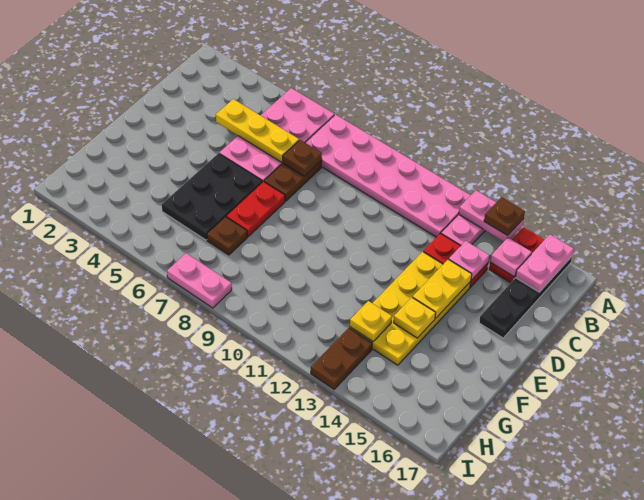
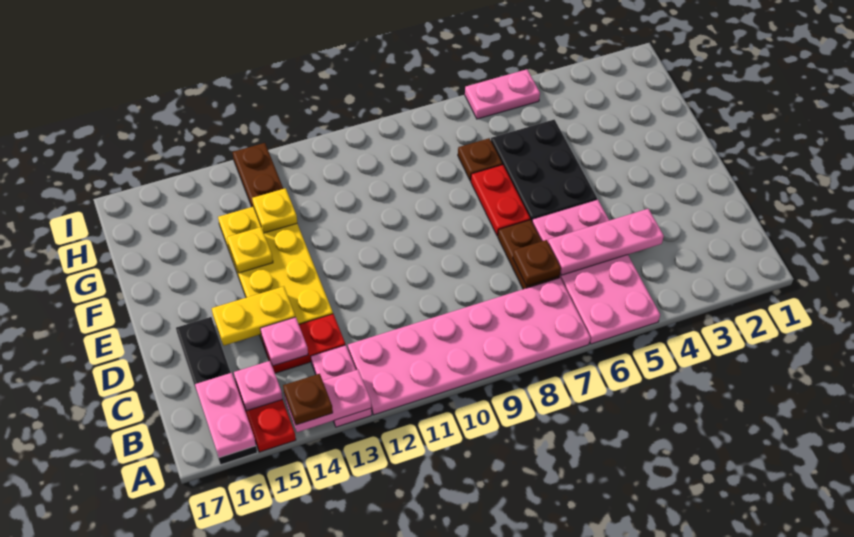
yellow plate C4:C6 level 2 -> pink plate C4:C6 level 2
yellow plate D14:E14 level 2 -> yellow plate D14:D15 level 2
pink plate I7:I8 level 1 -> pink plate I5:I6 level 1

